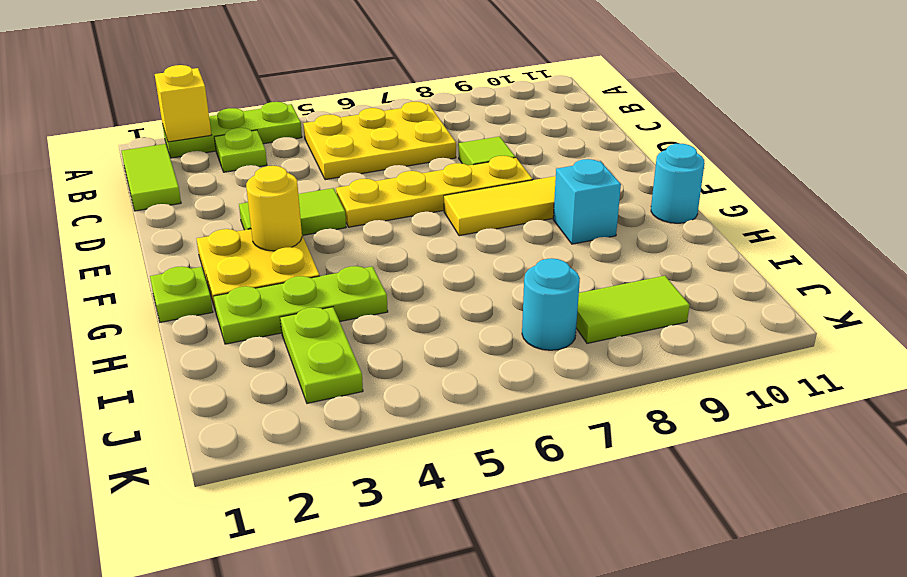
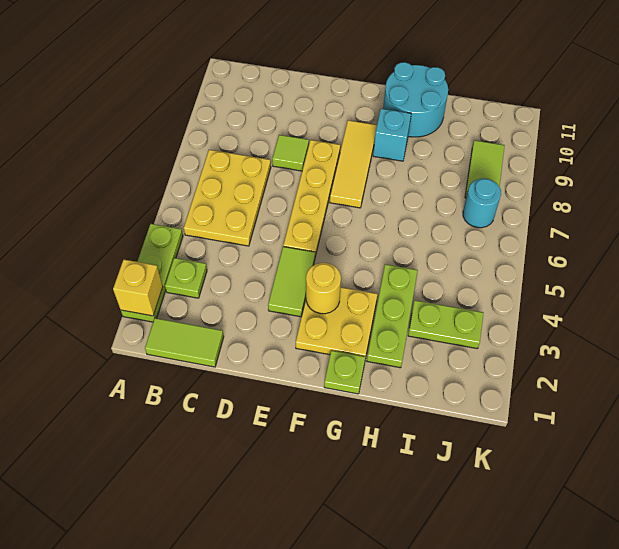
cyan round brick G11 level 1 -> cyan round brick G10:H11 level 1

